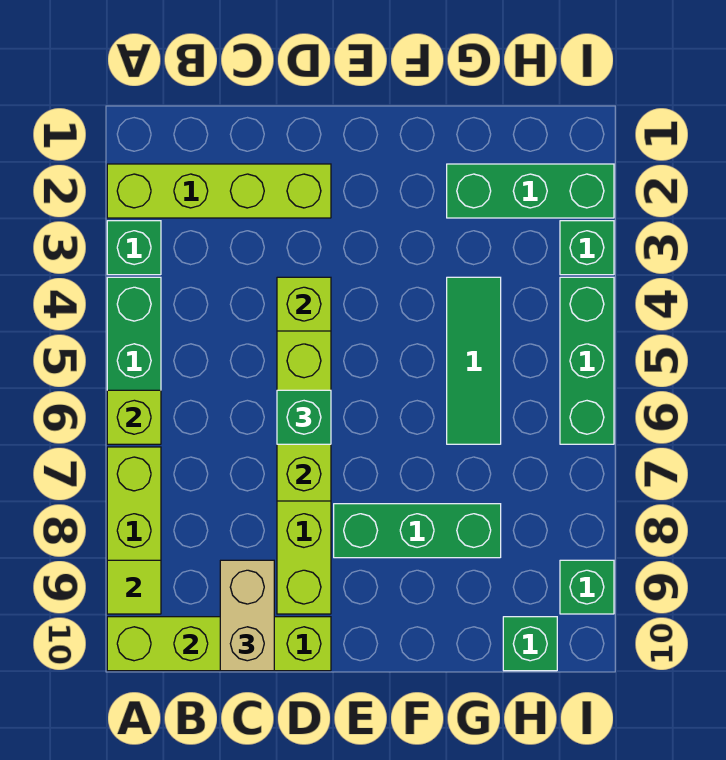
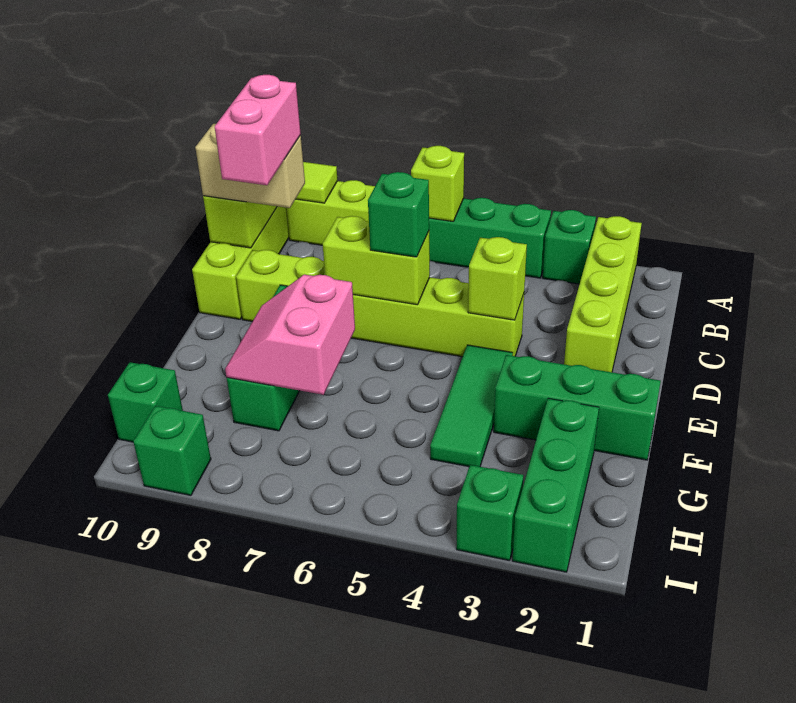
none -> pink brick C9:D9 level 4
none -> pink slope F7:G8 level 2 top 7
green tile G4:G6 level 1 -> green tile E4:G4 level 1
green brick I4:I6 level 1 -> green brick F1:F3 level 1

